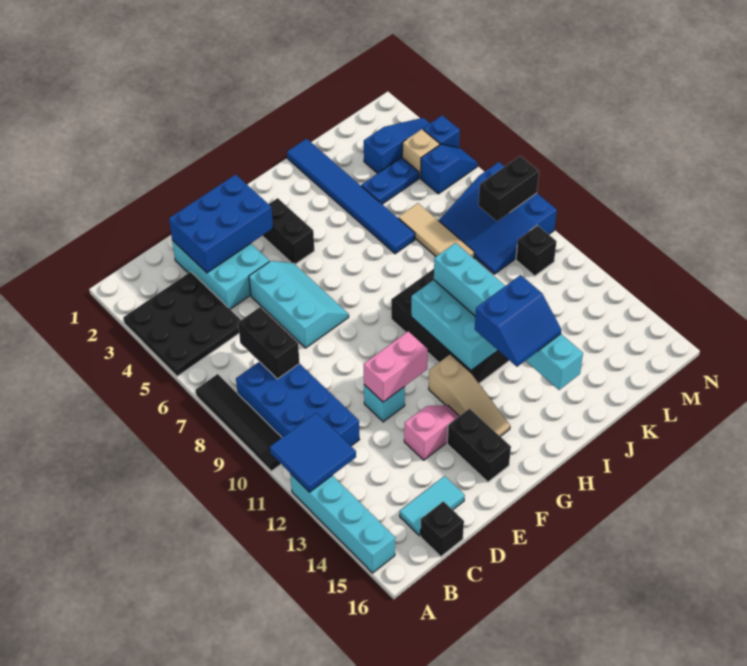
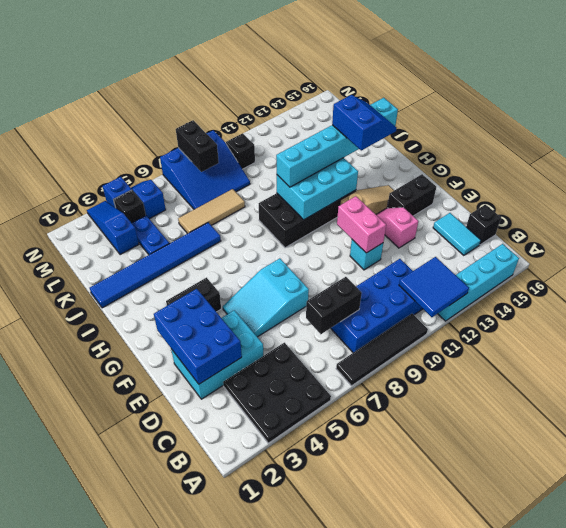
cyan slope E5:F7 level 1 top E -> cyan slope E5:F7 level 1 top 7
tan brick M4 level 1 -> black brick M4 level 1

